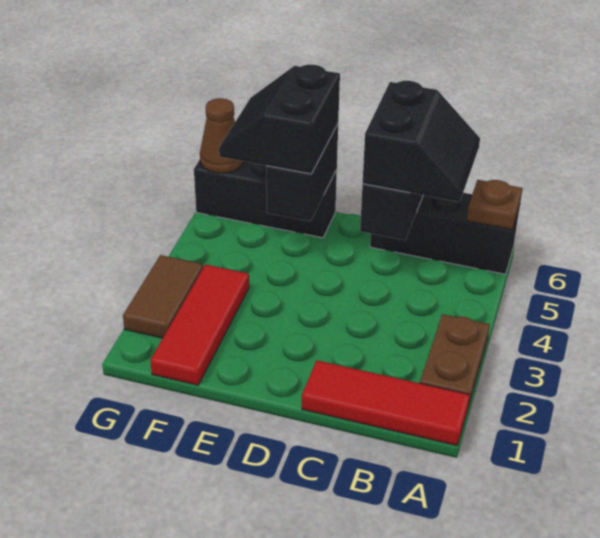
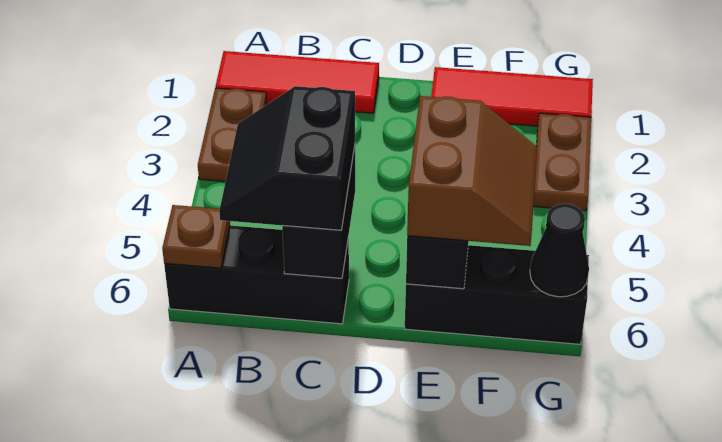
black slope E5:F6 level 3 top E -> brown slope E5:F6 level 3 top E
red tile F1:F3 level 1 -> red tile E1:G1 level 1
brown tile G2:G3 level 1 -> brown plate G2:G3 level 1
brown cone G6 level 2 -> black cone G6 level 2

